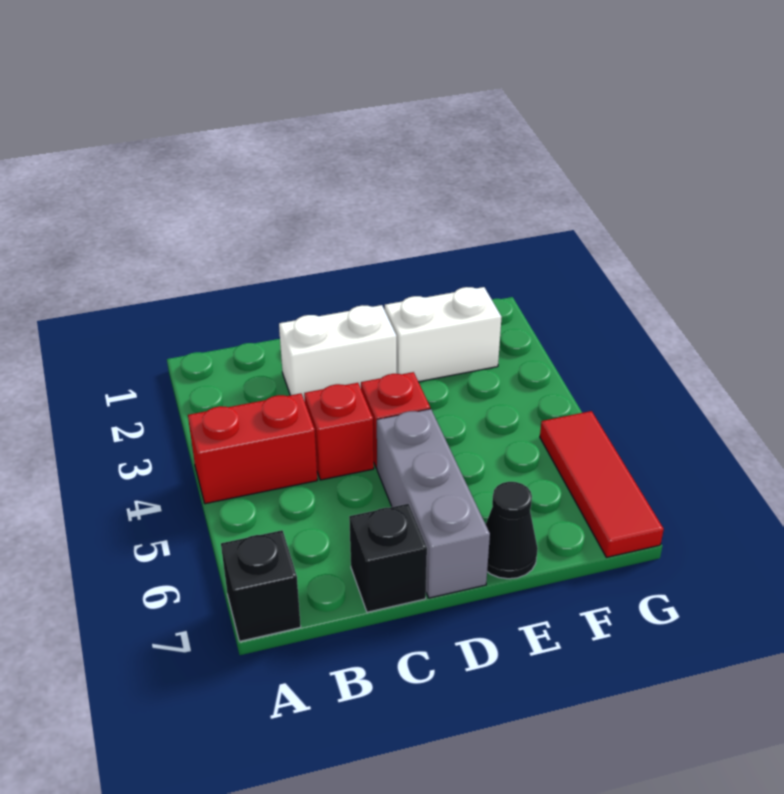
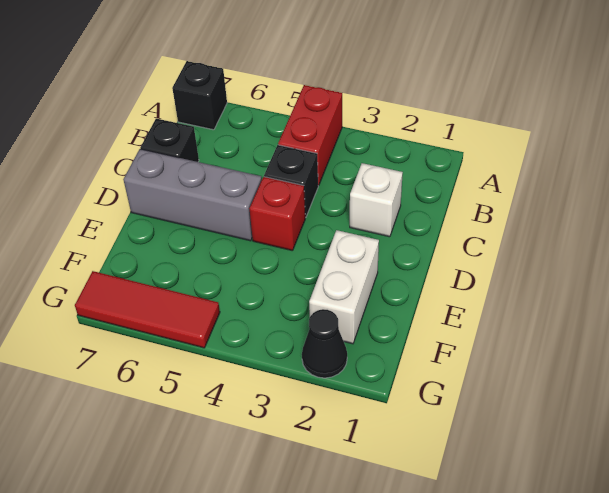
white brick C2:D2 level 1 -> white brick C2 level 1
red brick C4 level 1 -> black brick C4 level 1
black cone E7 level 1 -> black cone G2 level 1

